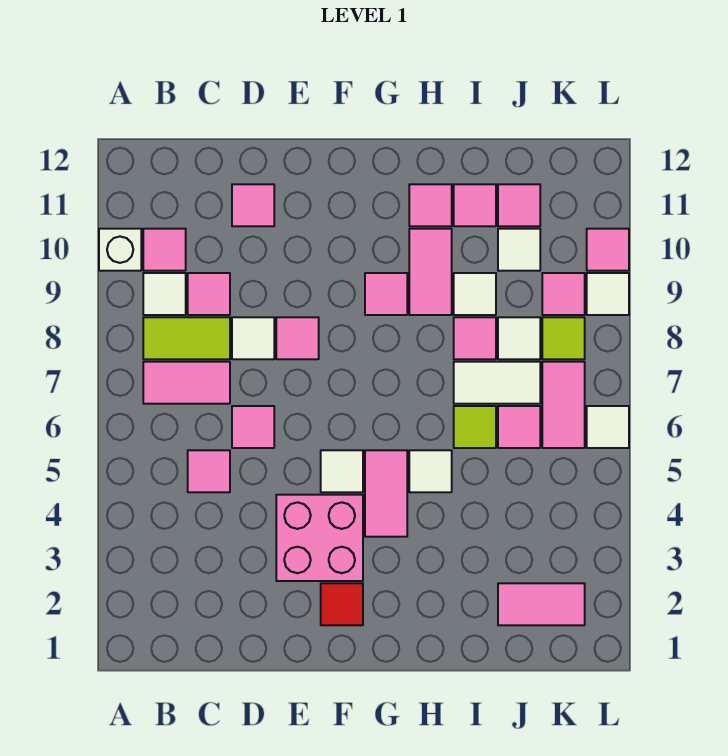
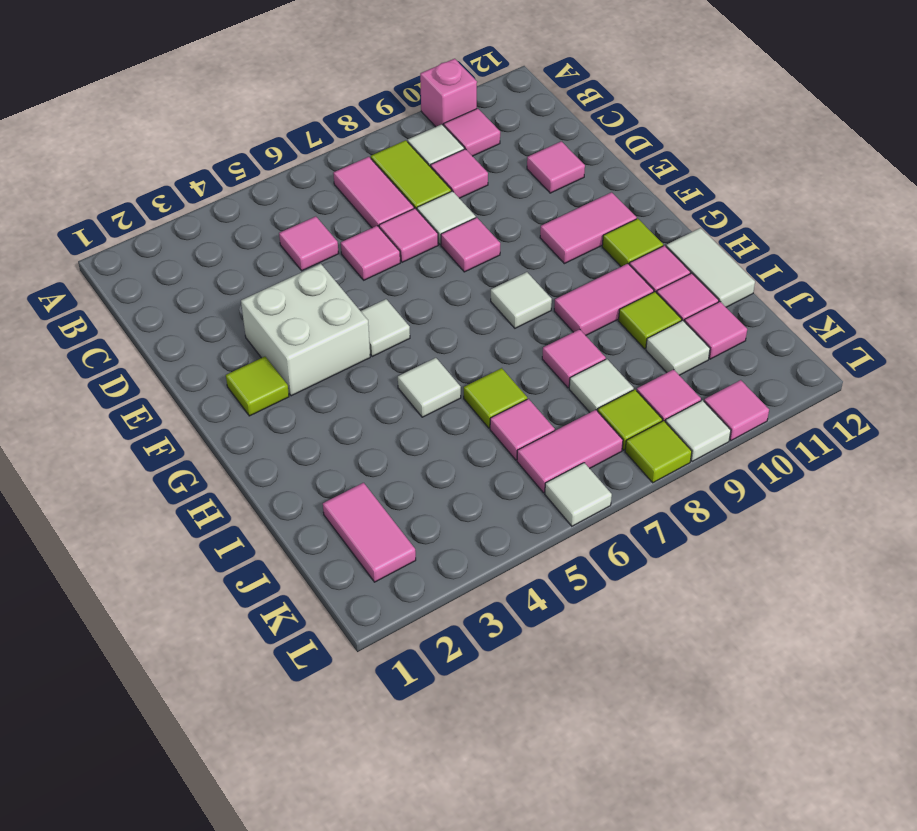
white brick A10 level 1 -> pink brick A10 level 1
pink brick E3:F4 level 1 -> white brick E3:F4 level 1
red tile F2 level 1 -> lime tile F2 level 1
pink tile G4:G5 level 1 -> pink tile F10:F11 level 1
pink tile G9 level 1 -> pink tile D7 level 1
none -> lime tile G11 level 1
white tile I7:J7 level 1 -> white tile H12:I12 level 1
white tile I9 level 1 -> white tile G8 level 1
none -> lime tile I10 level 1
none -> lime tile L8 level 1

